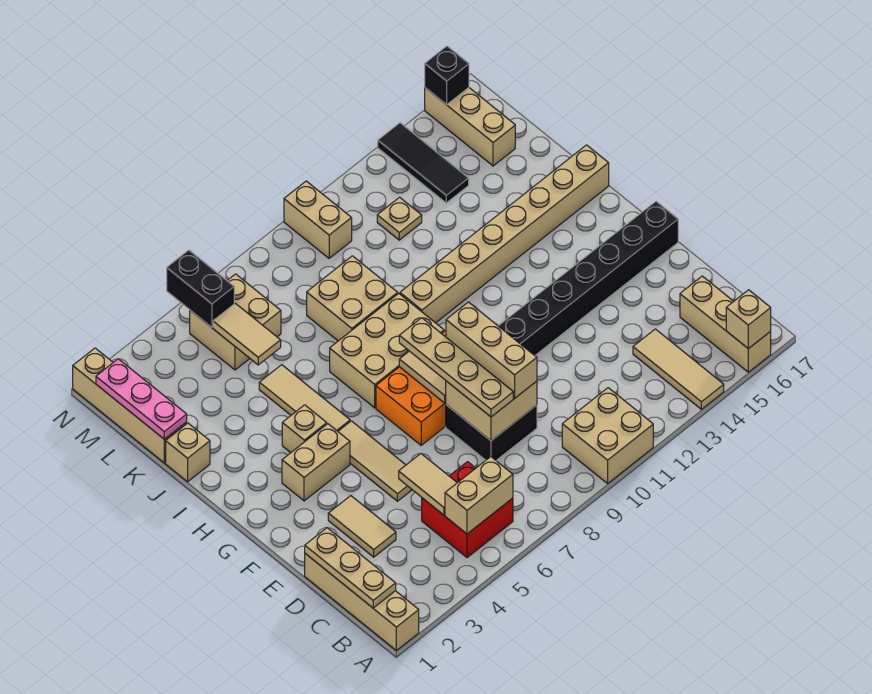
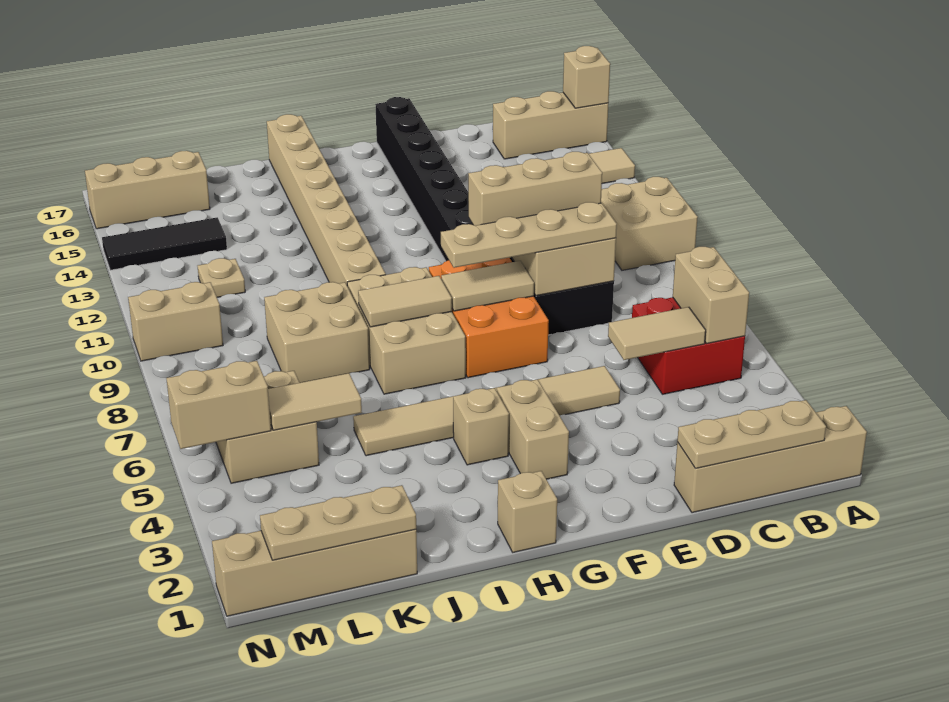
tan tile D3:E3 level 1 -> tan tile H8:I8 level 2
tan brick J1 level 1 -> tan brick H1 level 1
pink plate K1:M1 level 2 -> tan plate K1:M1 level 2
black brick M5:N5 level 2 -> tan brick M5:N5 level 2
black brick N16 level 2 -> none

